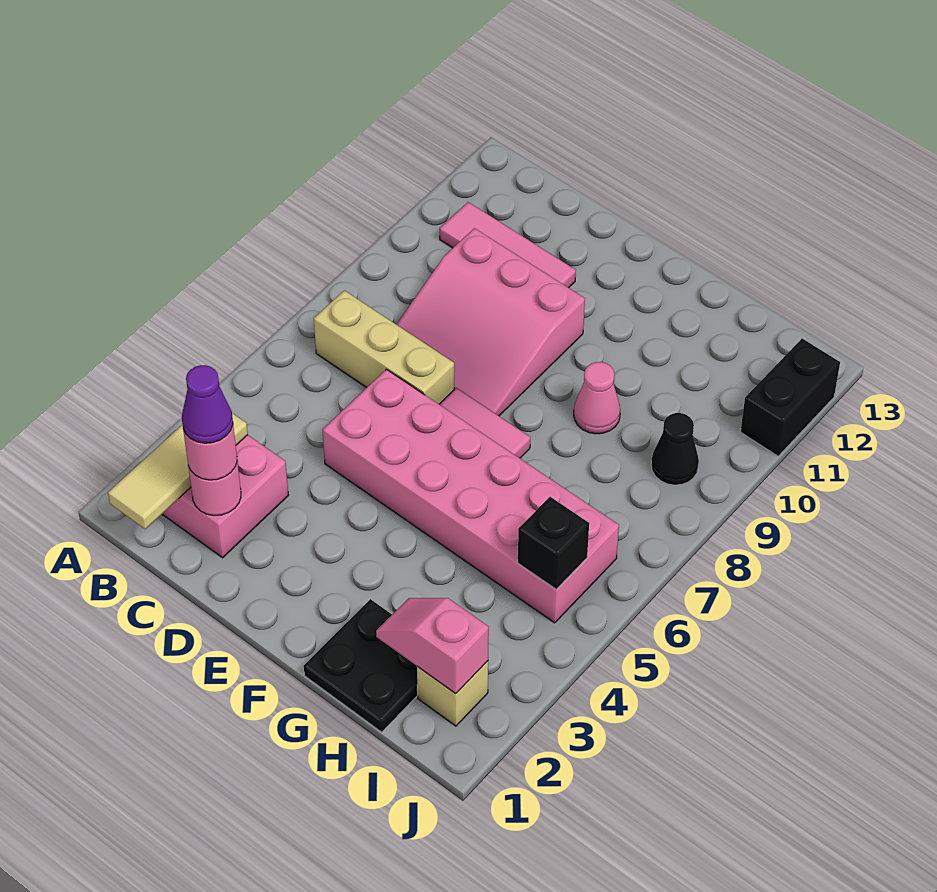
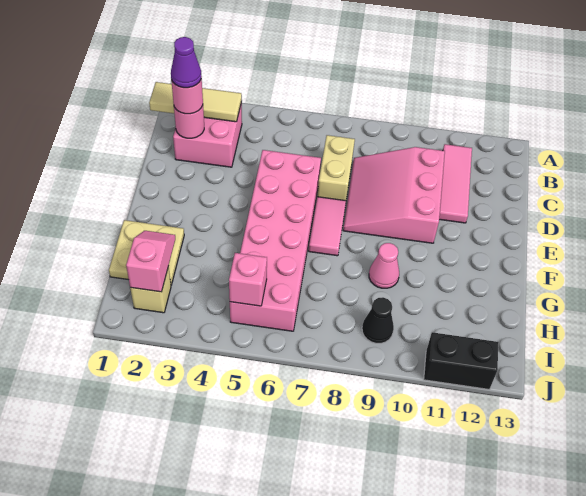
tan brick B7:D7 level 1 -> tan brick C7:D7 level 1
black plate G1:H2 level 1 -> tan plate G1:H2 level 1
black brick I5 level 2 -> pink brick I5 level 2

